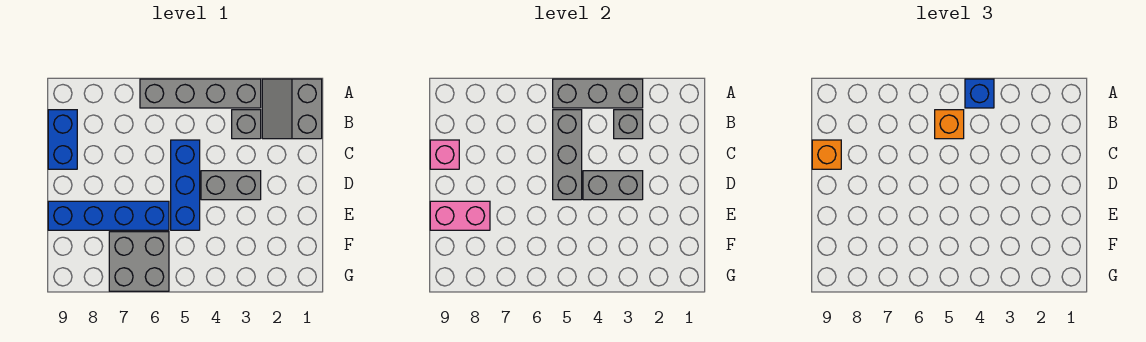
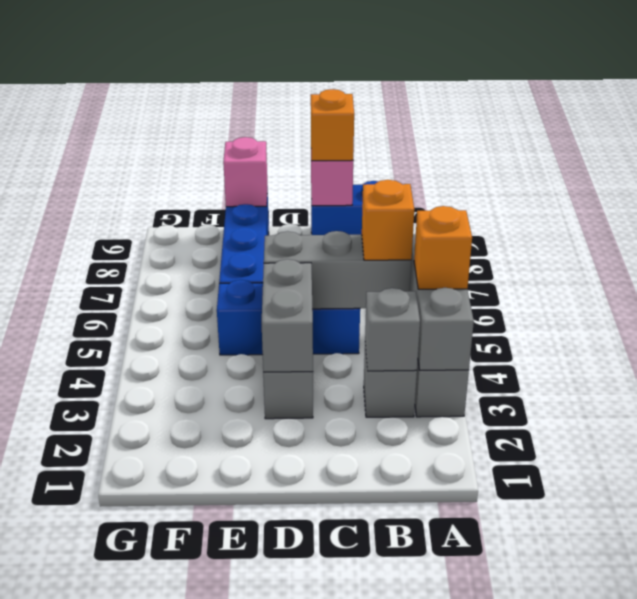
grey slope A1:B2 level 1 top 1 -> none
blue brick A4 level 3 -> orange brick A4 level 3
pink brick E8:E9 level 2 -> pink brick E9 level 2
grey brick F6:G7 level 1 -> none

